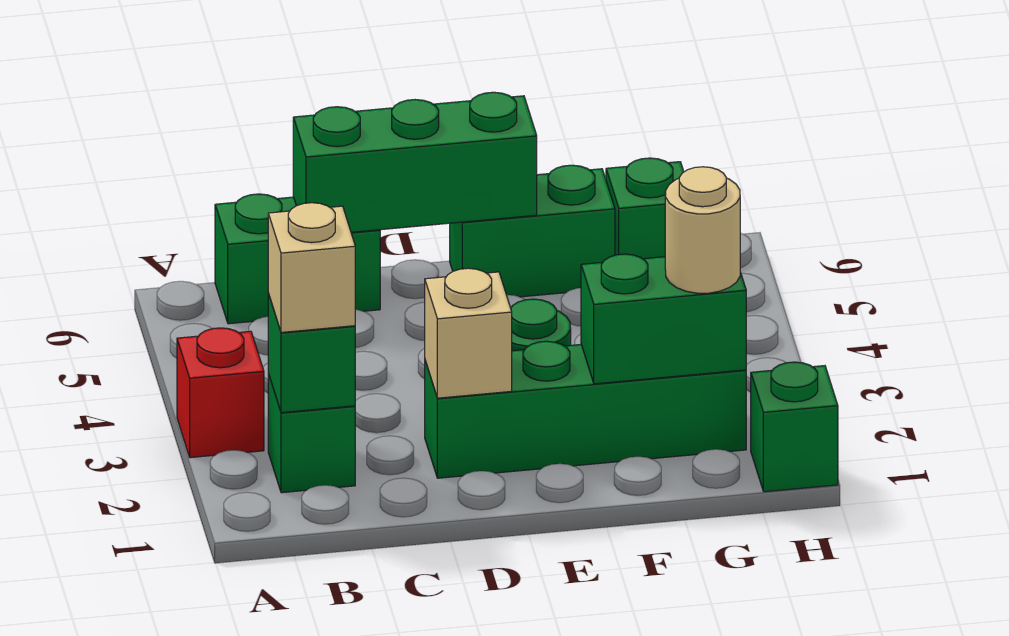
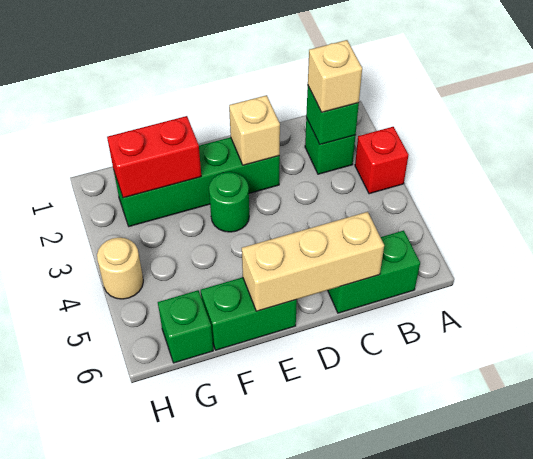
green brick C6:E6 level 2 -> tan brick C6:E6 level 2
green brick F2:G2 level 2 -> red brick F2:G2 level 2
tan round brick G2 level 3 -> tan round brick H4 level 1
green brick H1 level 1 -> none

